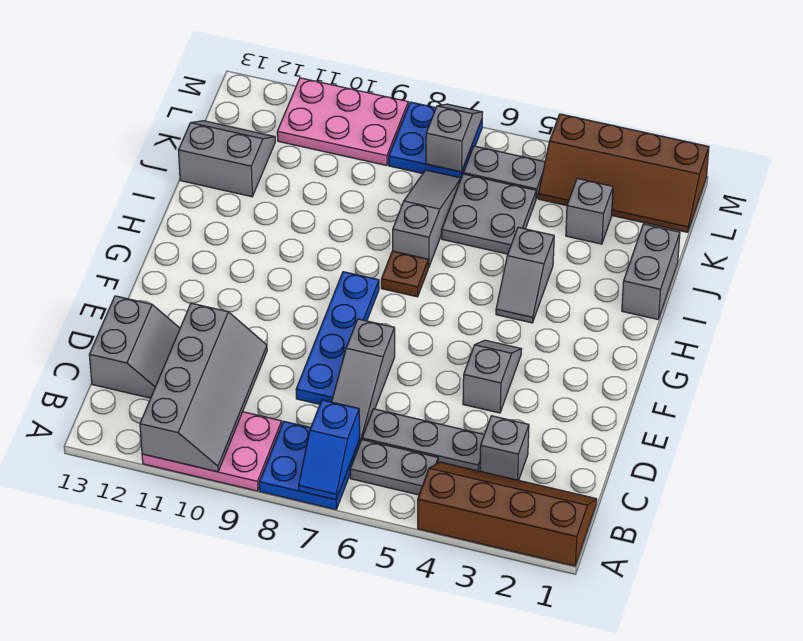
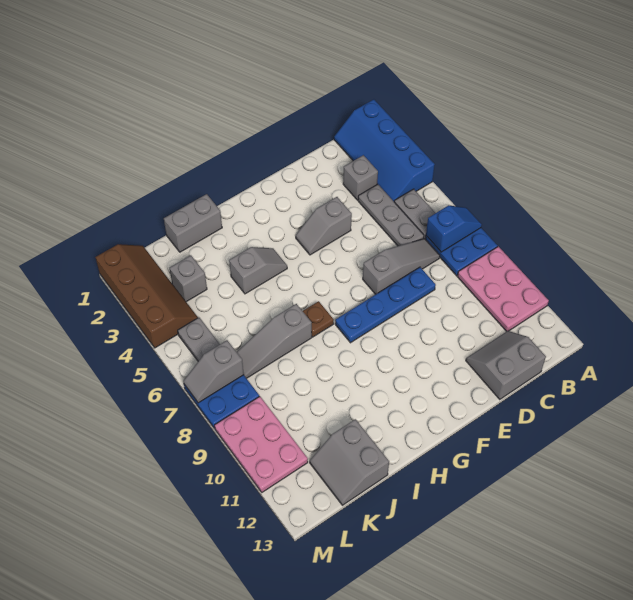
brown slope A1:B4 level 1 top A -> blue slope A1:B4 level 1 top A
grey slope A10:D11 level 2 top 11 -> none
grey plate J5:K6 level 1 -> none

